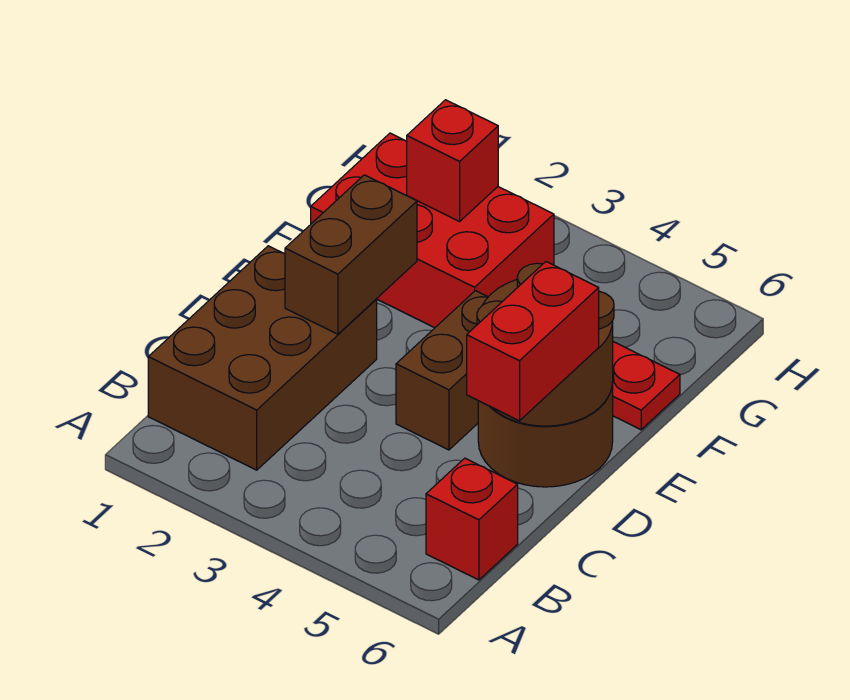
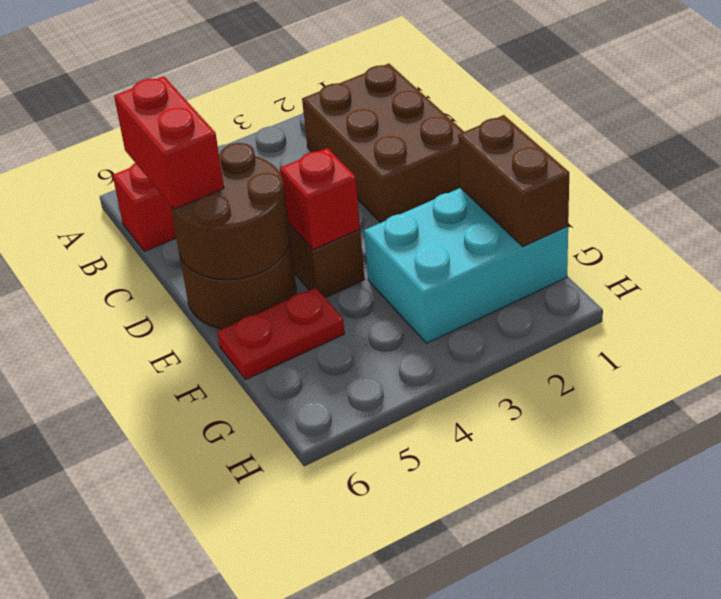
brown brick D2:E2 level 2 -> brown brick F1:G1 level 2
red brick F1:G3 level 1 -> cyan brick F1:G3 level 1
red brick G2 level 2 -> red brick E4 level 2

